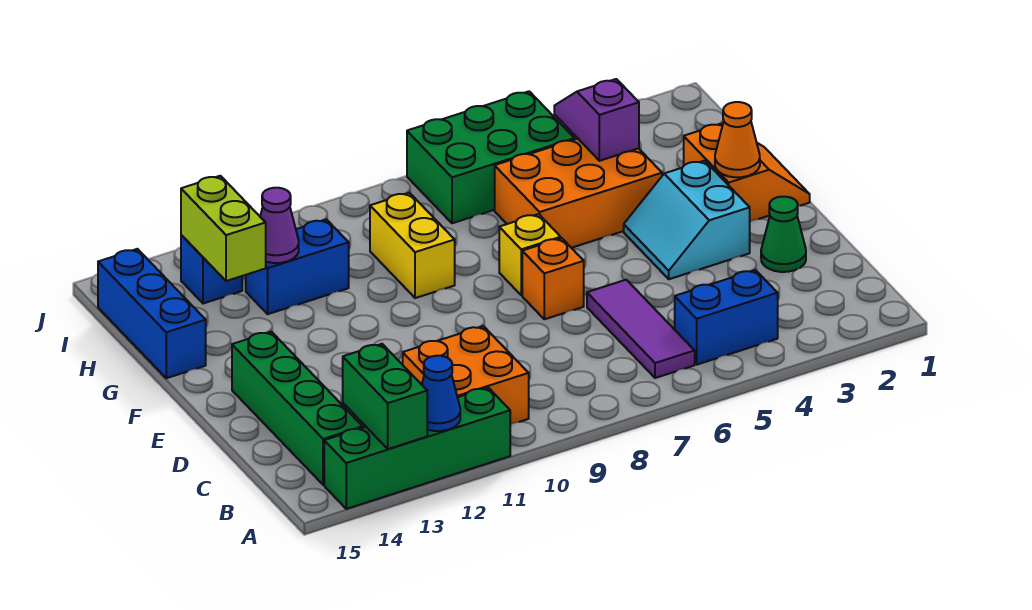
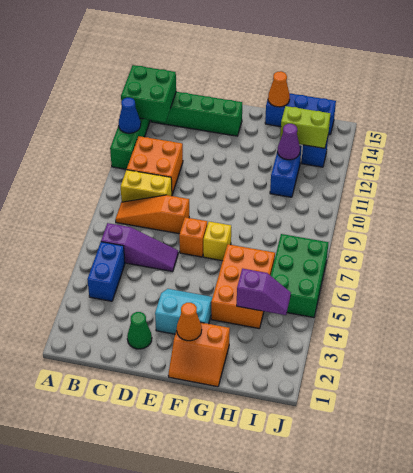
green brick A13:B13 level 2 -> green brick A13:B14 level 2
purple tile B6:D6 level 1 -> purple slope B6:D6 level 1 top B
none -> orange slope B8:D8 level 1 top D
yellow brick G9:H9 level 1 -> yellow brick B9:C9 level 1
none -> orange cone G15 level 2

